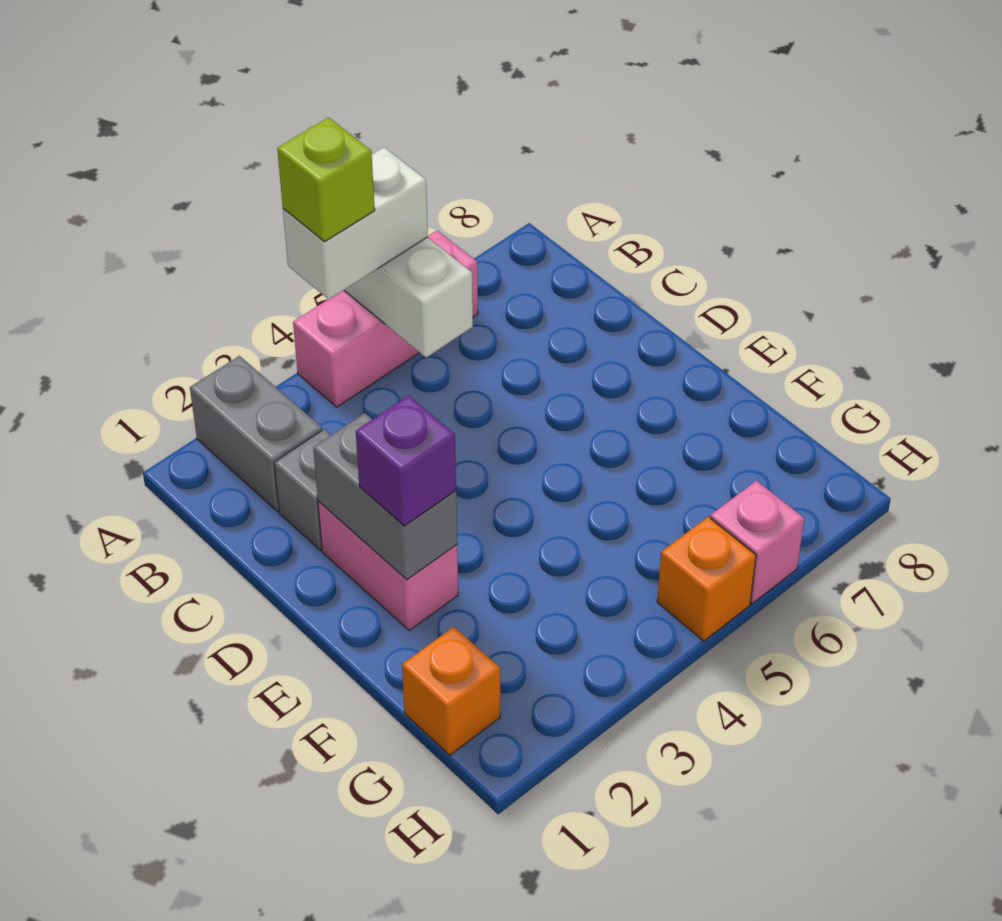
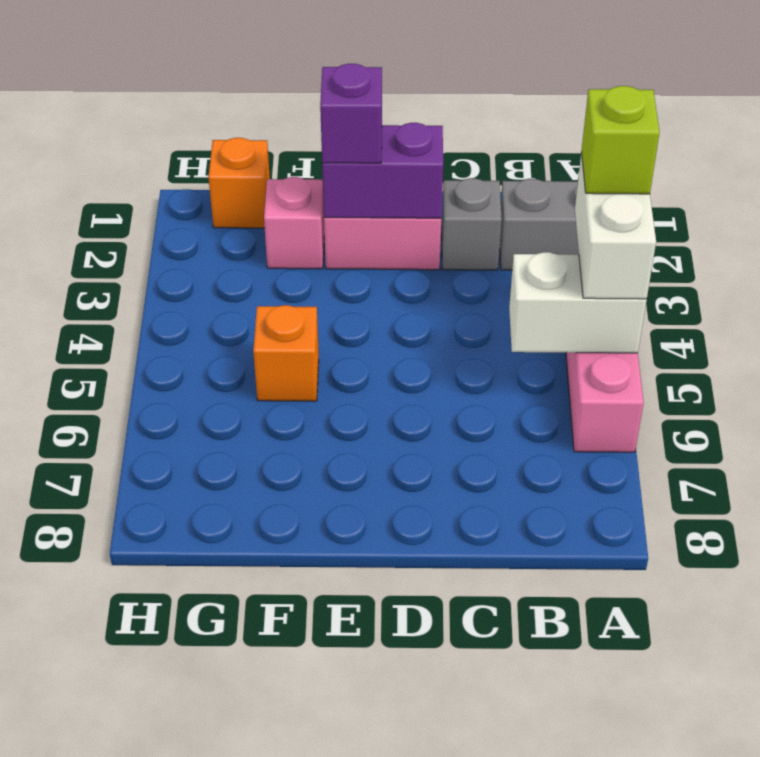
grey brick D2:E2 level 2 -> purple brick D2:E2 level 2
orange brick H5 level 1 -> orange brick F5 level 1
pink brick H6 level 1 -> pink brick F2 level 1

